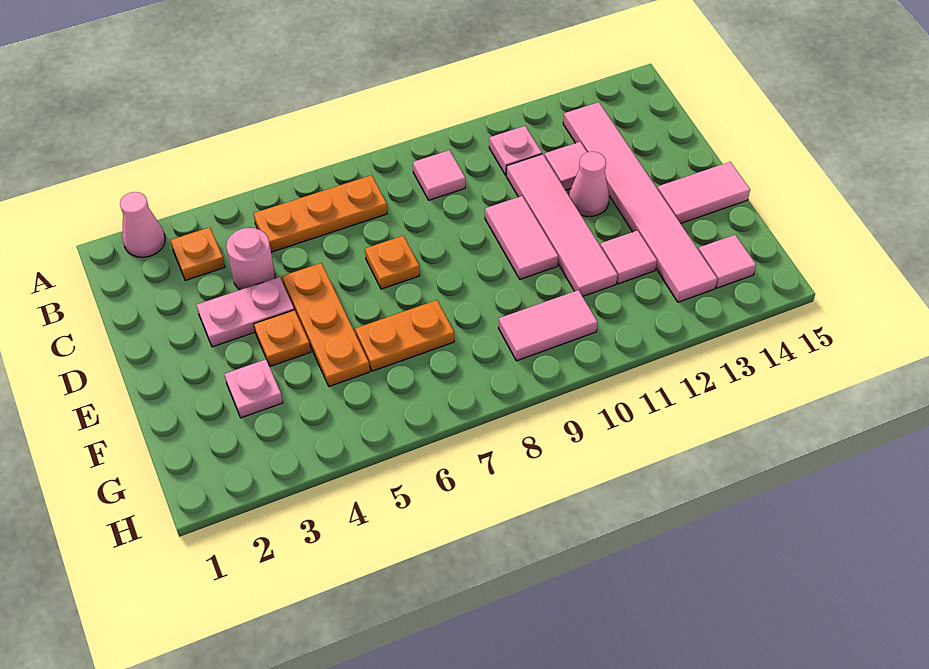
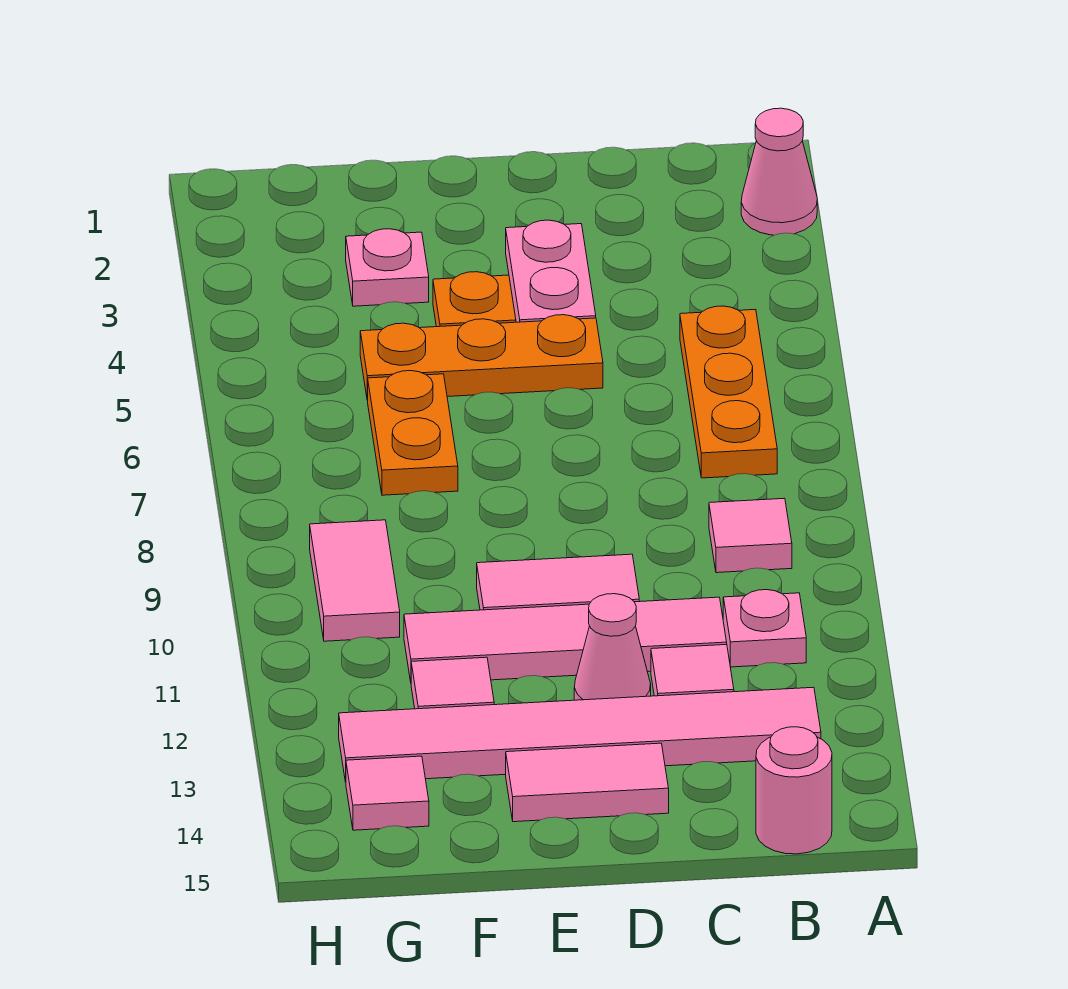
orange plate B3 level 1 -> none
pink round brick C4 level 1 -> pink round brick B15 level 1
orange plate D7 level 1 -> none
pink tile E14:E15 level 1 -> pink tile D14:E14 level 1

